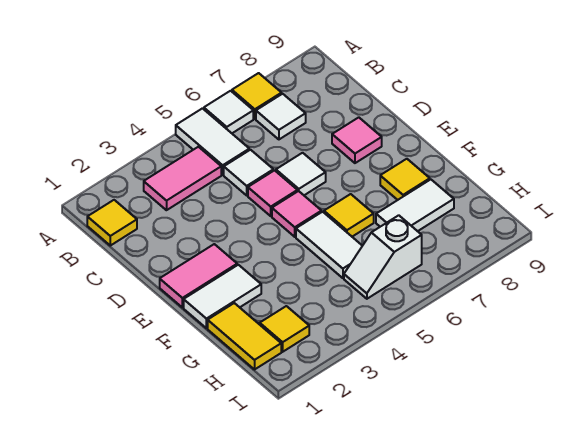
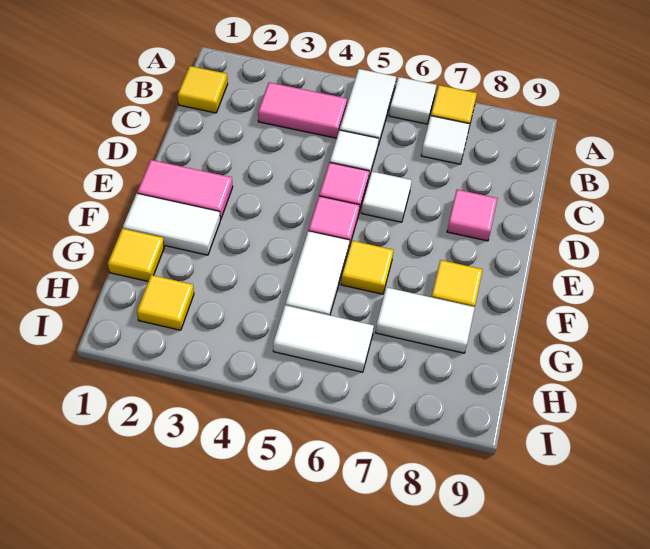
yellow tile G1:H1 level 1 -> yellow tile G1 level 1
white slope H5:H6 level 1 top 6 -> white tile H5:H6 level 1

